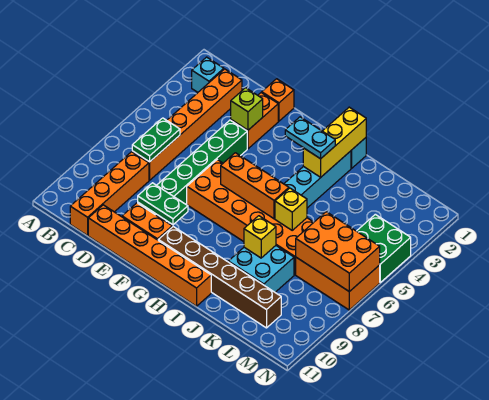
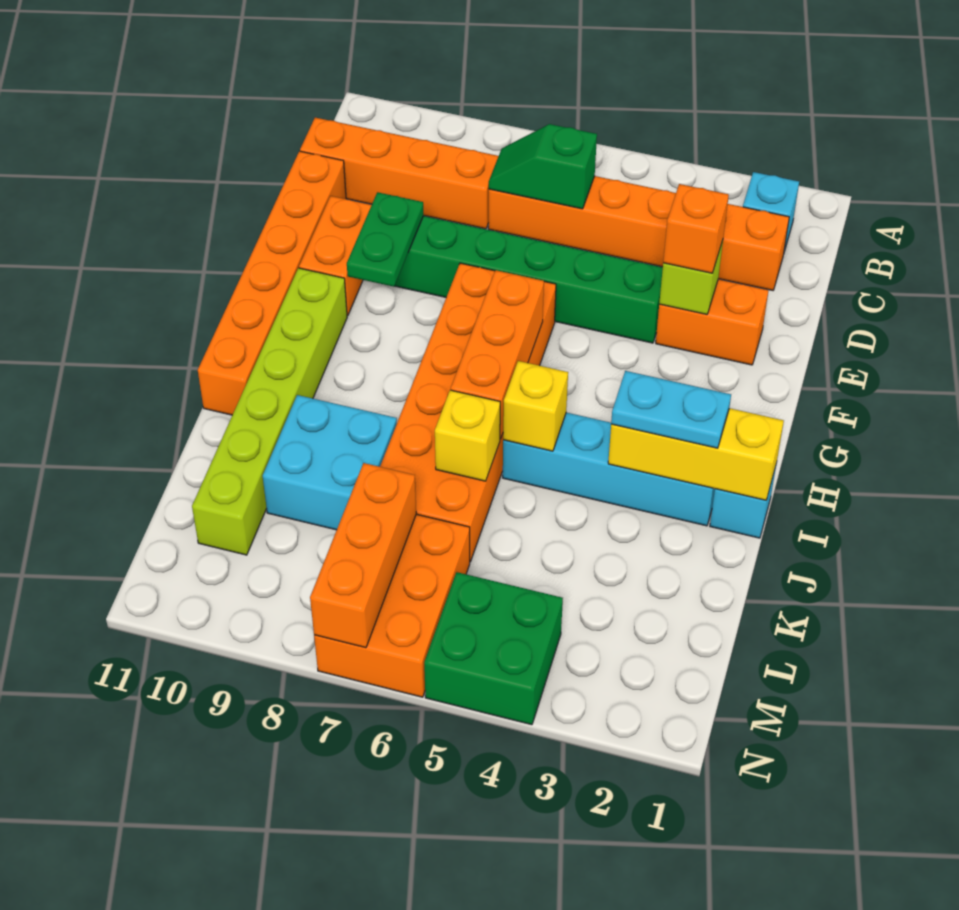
green plate C6:C7 level 2 -> green slope C6:C7 level 2 top 6
orange brick E1 level 1 -> orange brick E3 level 3
brown brick G10:L10 level 1 -> lime brick G10:L10 level 1
cyan plate H3:I3 level 3 -> cyan plate I2:I3 level 3
yellow brick J8 level 2 -> yellow brick I5 level 2
orange brick L6:N7 level 2 -> orange brick L7:N7 level 2

